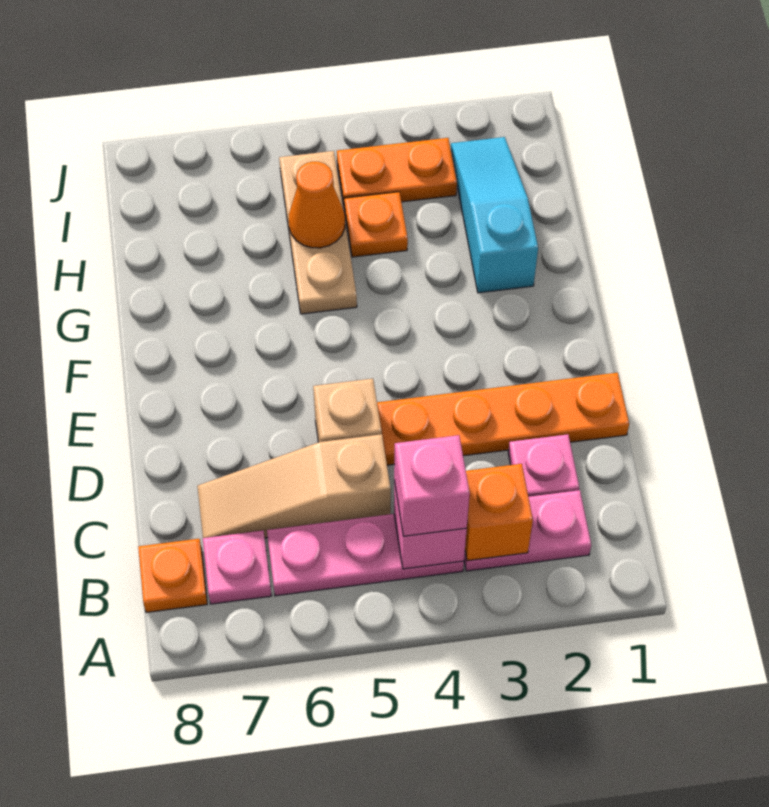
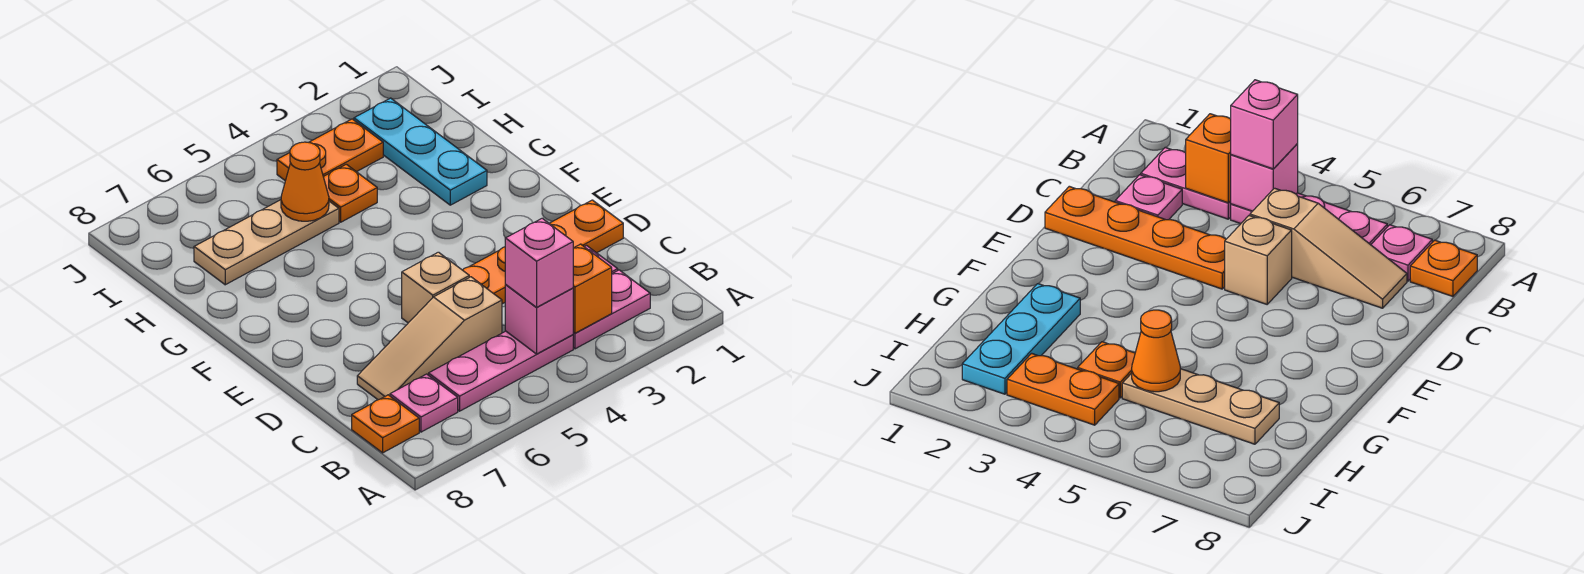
cyan slope G2:I2 level 1 top G -> cyan plate G2:I2 level 1
tan plate G5:I5 level 1 -> tan plate H5:H7 level 1

